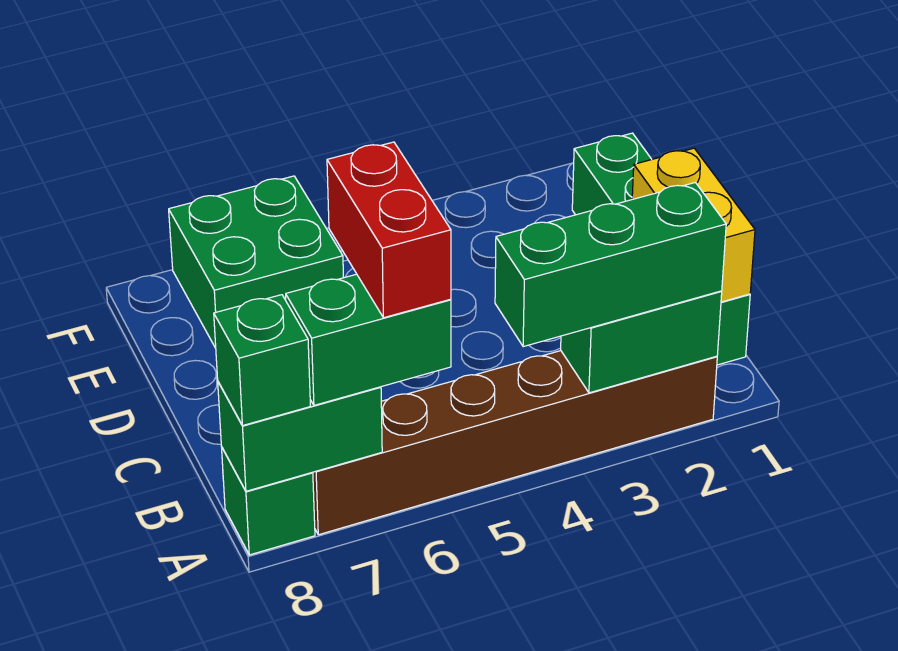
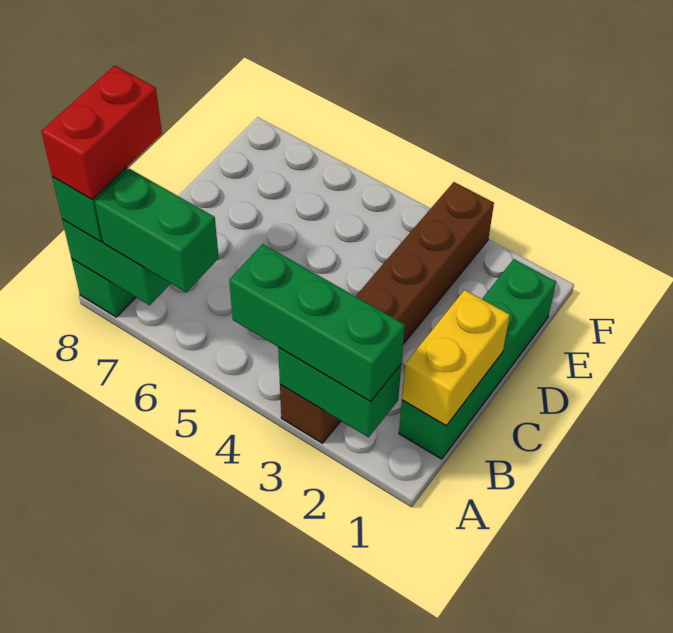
brown brick A2:A7 level 1 -> brown brick A3:F3 level 1
red brick A6:B6 level 4 -> red brick A8:B8 level 4
green brick E6:F7 level 1 -> none

